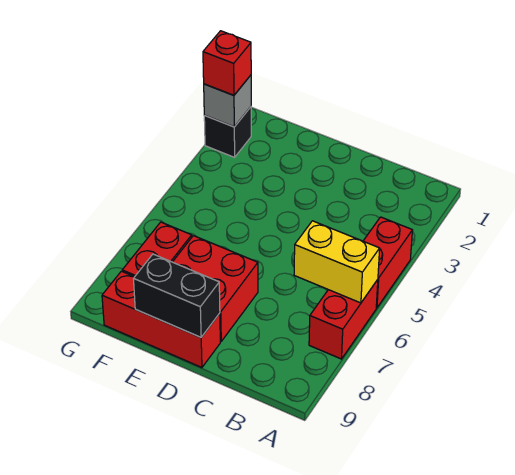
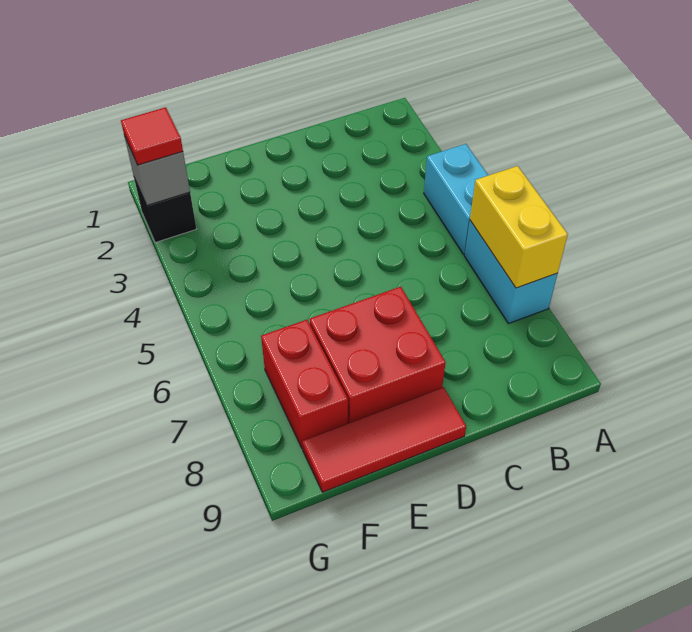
red brick A4:A5 level 1 -> cyan brick A4:A5 level 1
red brick A6:A7 level 1 -> cyan brick A6:A7 level 1
yellow brick A6:B6 level 2 -> yellow brick A6:A7 level 2
red brick D9:F9 level 1 -> red tile D9:F9 level 1
black brick D9:E9 level 2 -> none
red brick G2 level 3 -> red tile G2 level 3

